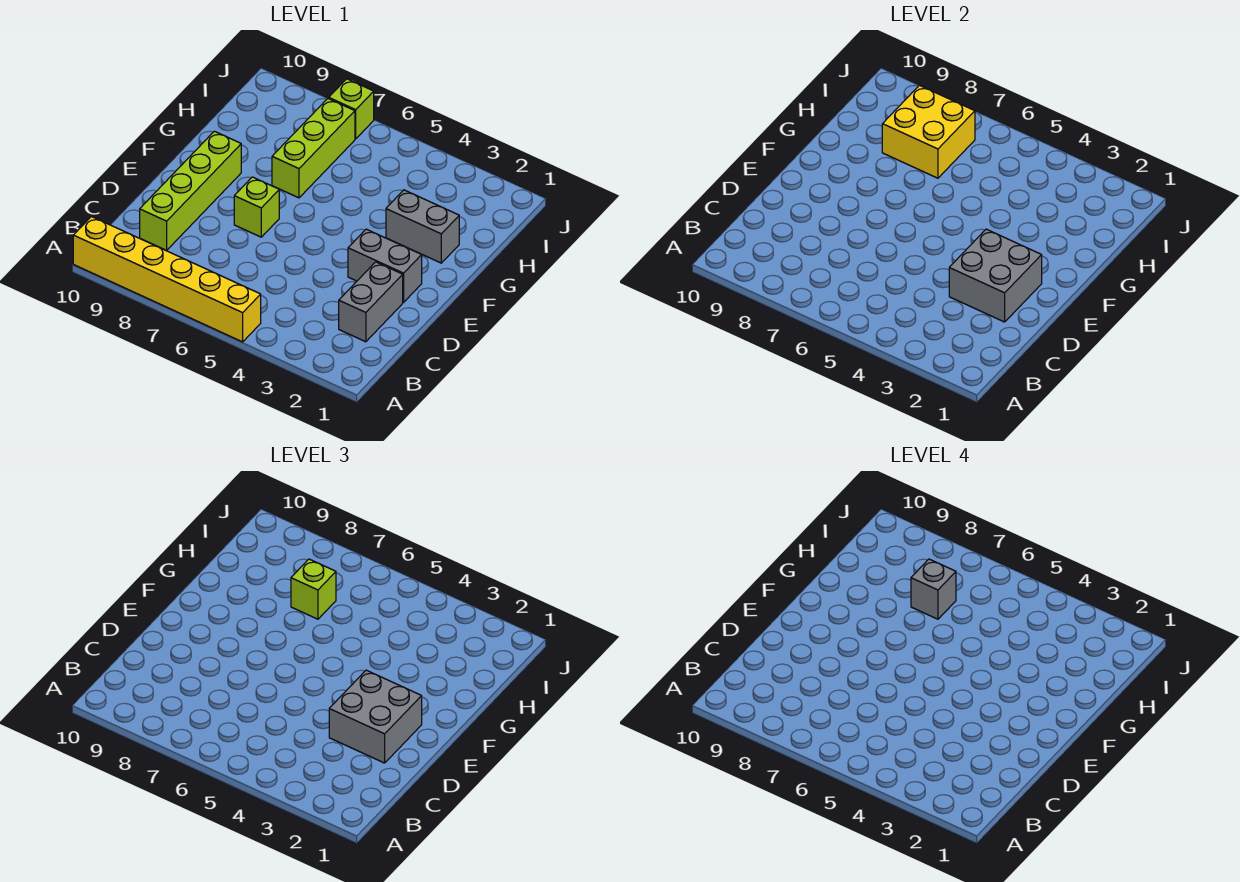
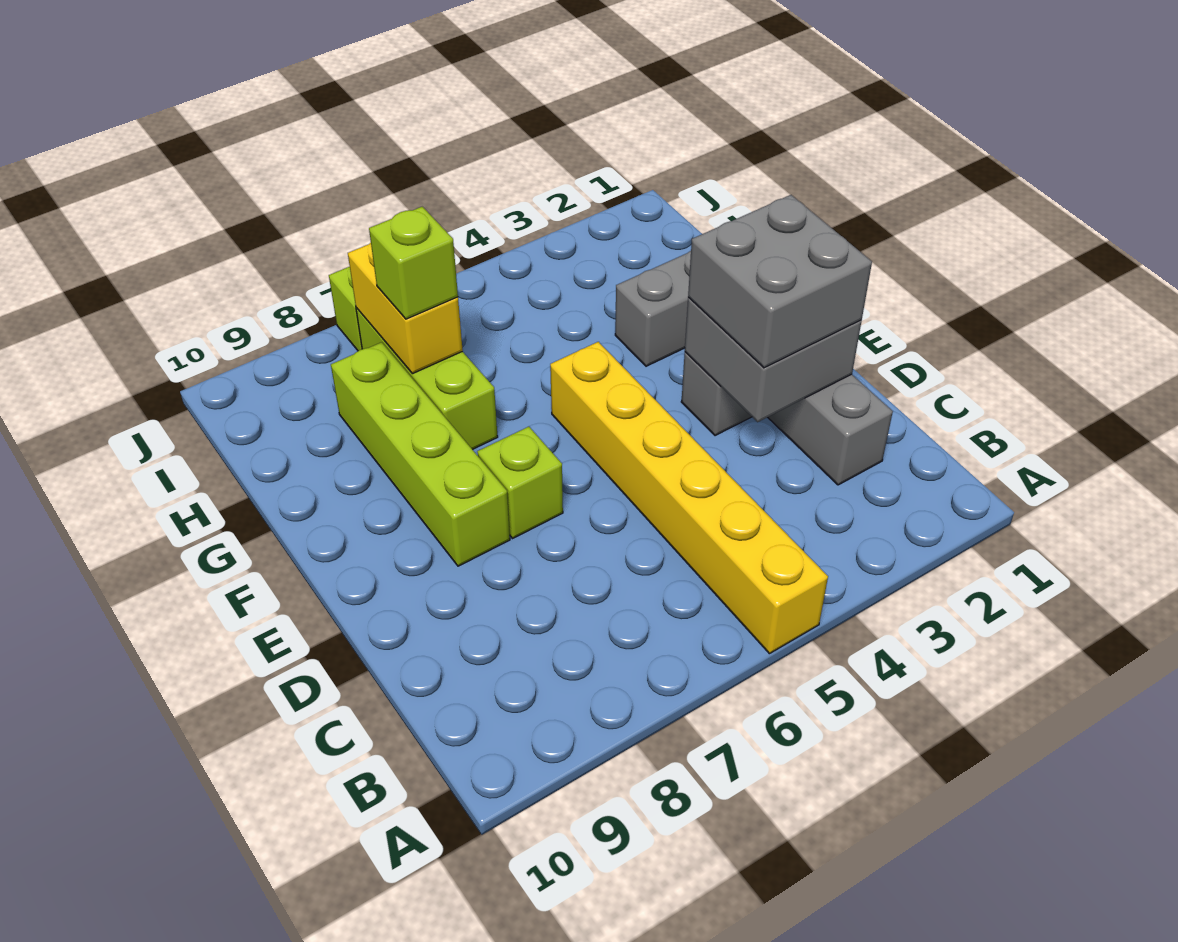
yellow brick A5:A10 level 1 -> yellow brick A5:F5 level 1
lime brick C9:F9 level 1 -> lime brick E8:H8 level 1
yellow brick H7:I8 level 2 -> yellow brick H7:I7 level 2
grey brick H7 level 4 -> none

